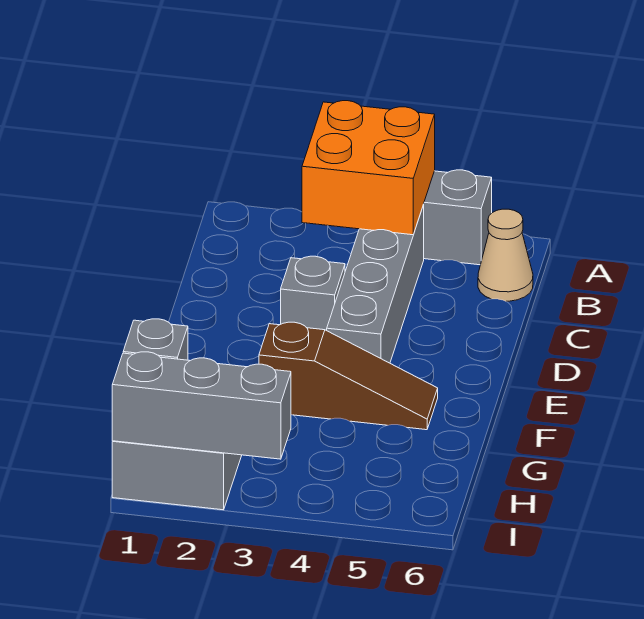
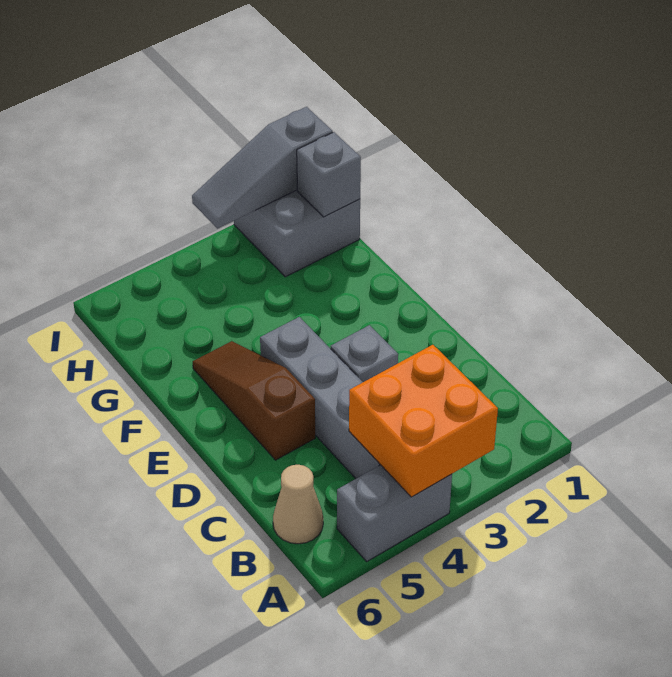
brown slope F3:F5 level 1 top 3 -> brown slope D5:F5 level 1 top D
grey brick I1:I3 level 2 -> grey slope I1:I3 level 2 top 1

